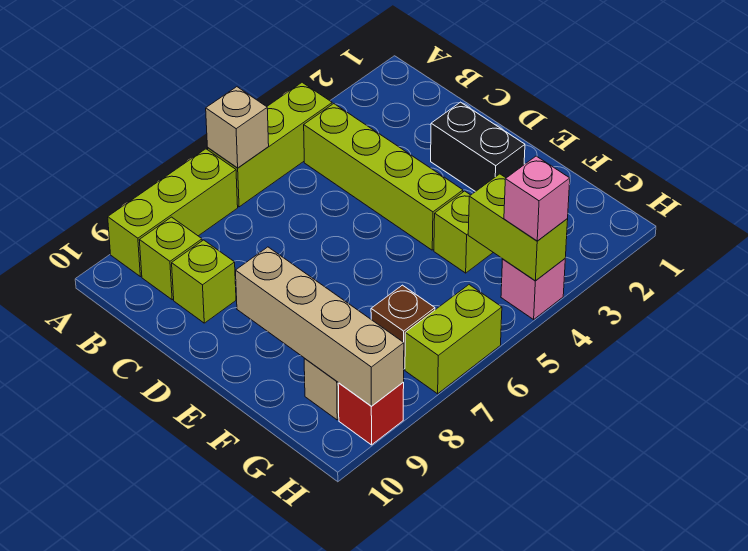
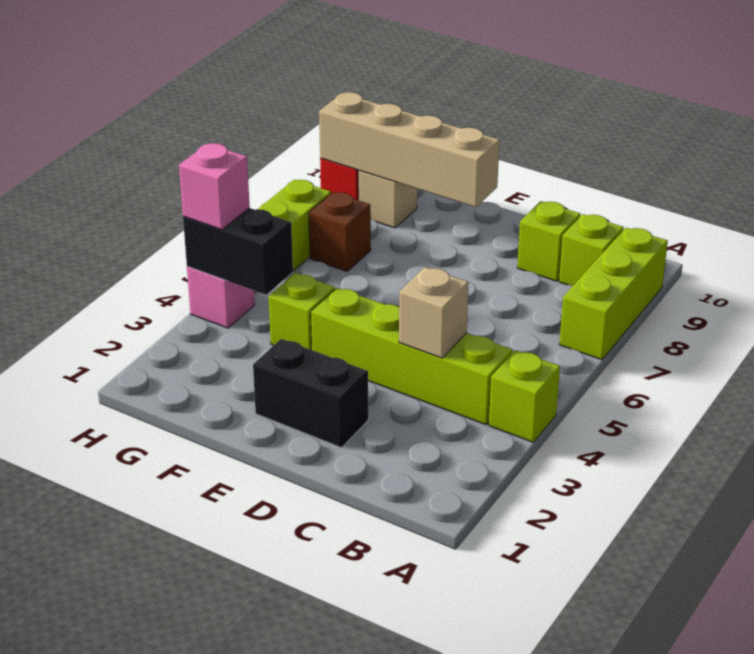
lime brick A4:A6 level 1 -> lime brick A4 level 1
tan brick A6 level 2 -> tan brick C4 level 2
lime brick G4:H4 level 2 -> black brick G4:H4 level 2

